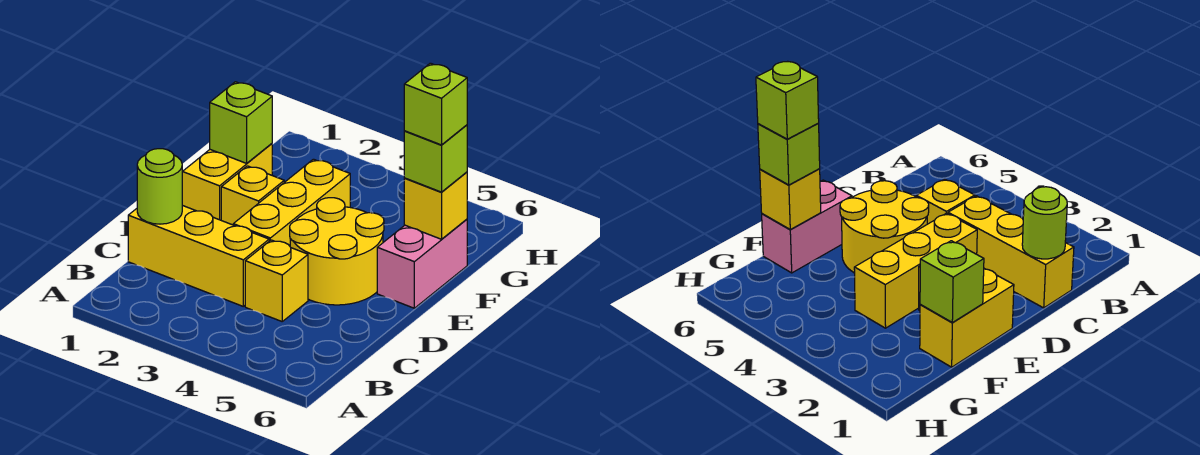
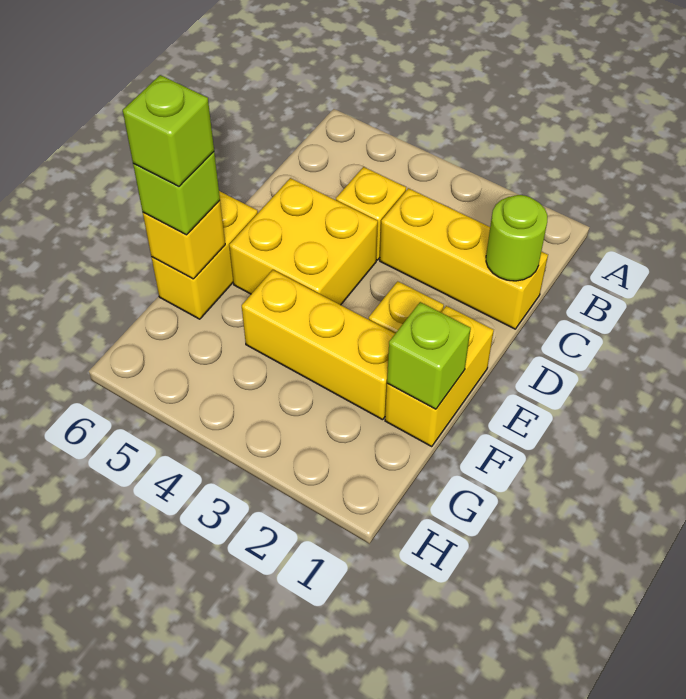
yellow brick D3:F3 level 1 -> yellow brick F2:F4 level 1
yellow round brick D4:E5 level 1 -> yellow brick D4:E5 level 1
pink brick E6:F6 level 1 -> yellow brick E6:F6 level 1

